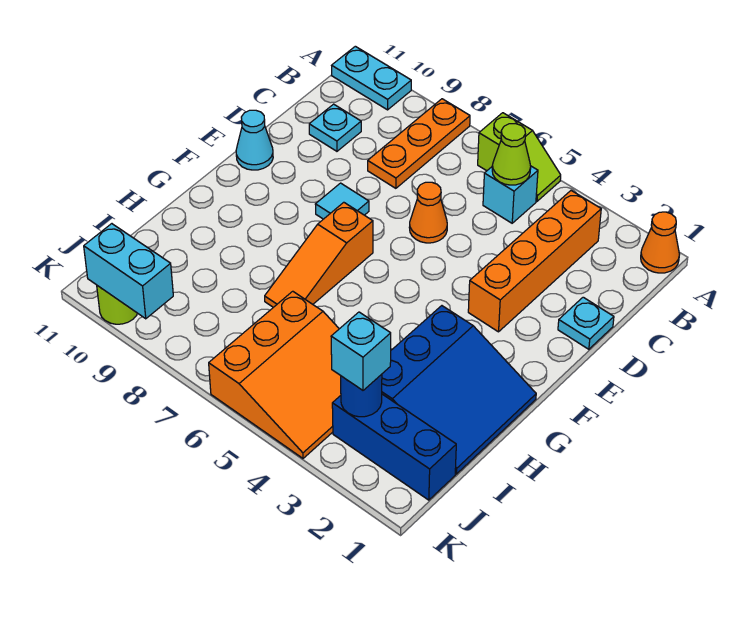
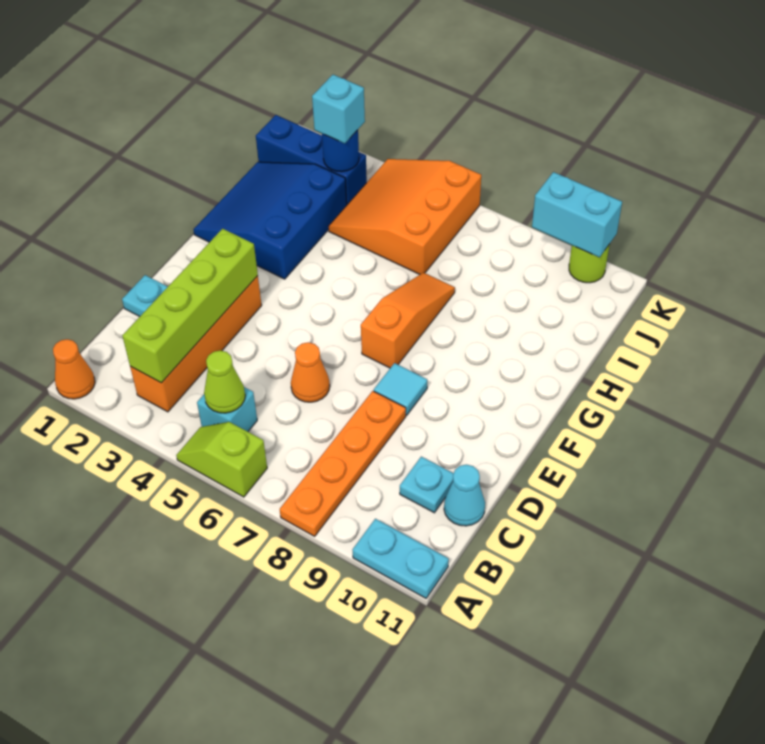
orange plate A8:C8 level 1 -> orange plate A8:D8 level 1
none -> lime brick B3:E3 level 2
cyan cone E11 level 1 -> cyan cone C11 level 1

